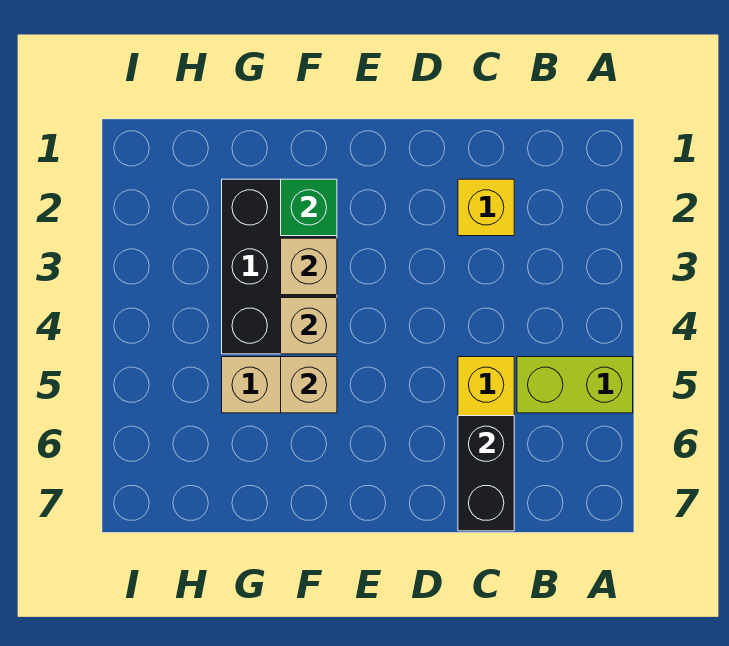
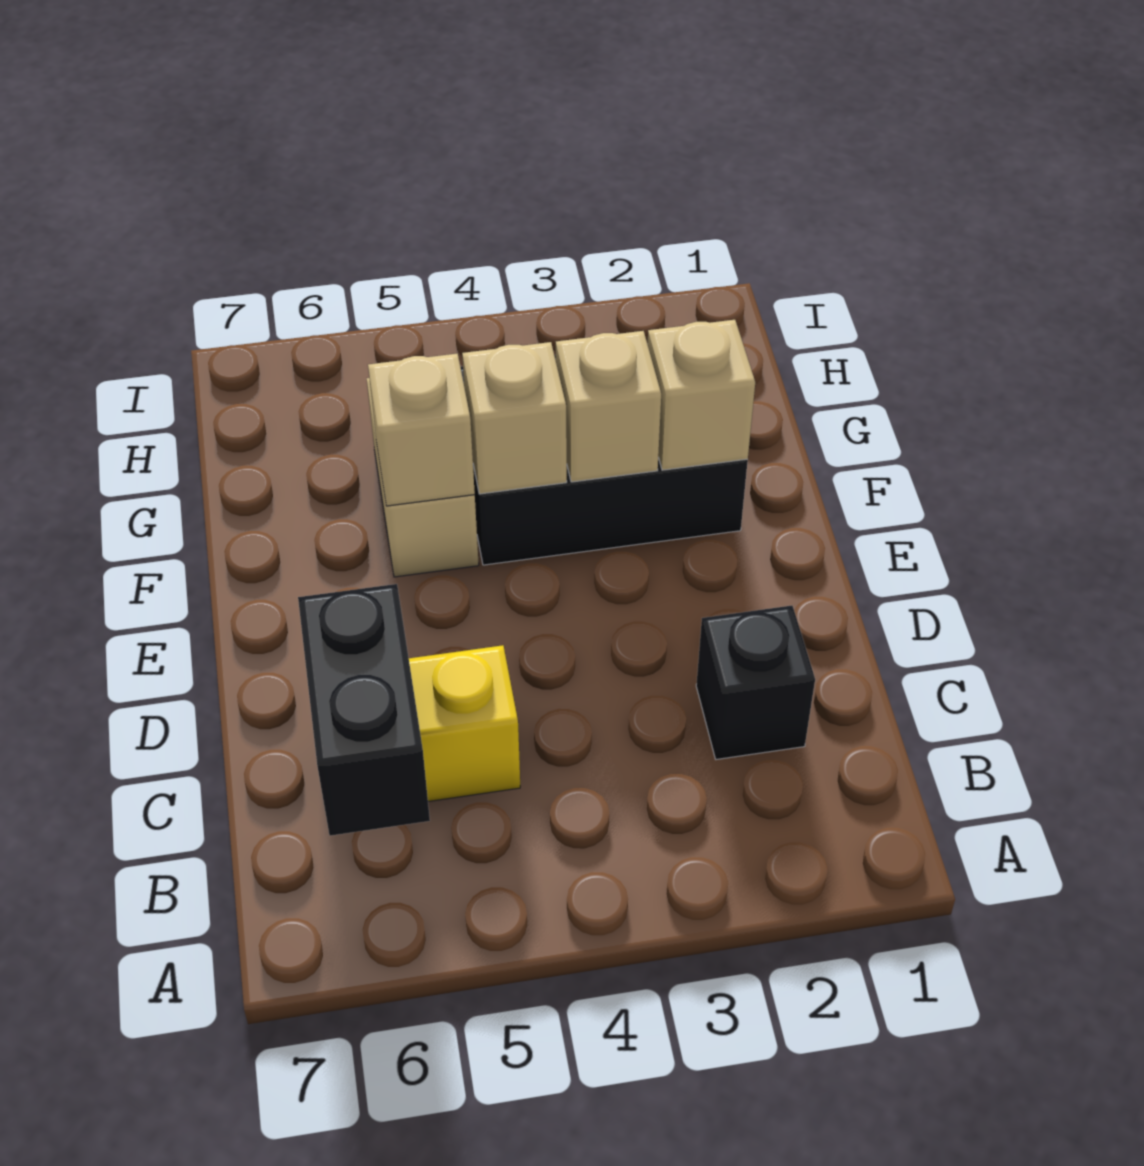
lime brick A5:B5 level 1 -> none
yellow brick C2 level 1 -> black brick C2 level 1
black brick C6:C7 level 2 -> black brick B6:C6 level 2
green brick F2 level 2 -> tan brick F2 level 2

